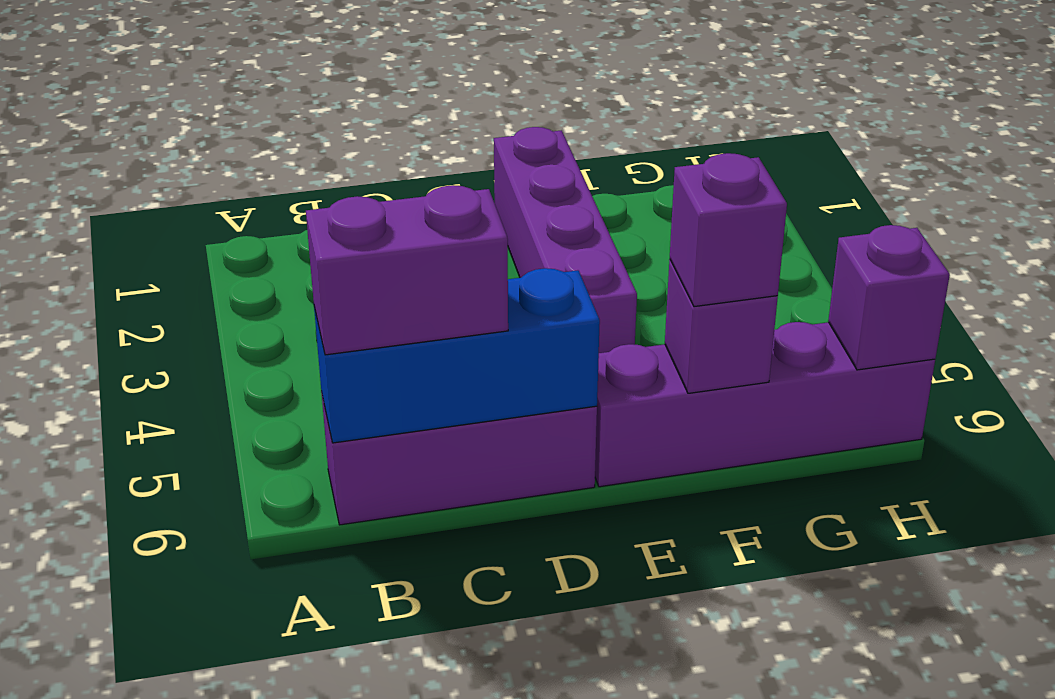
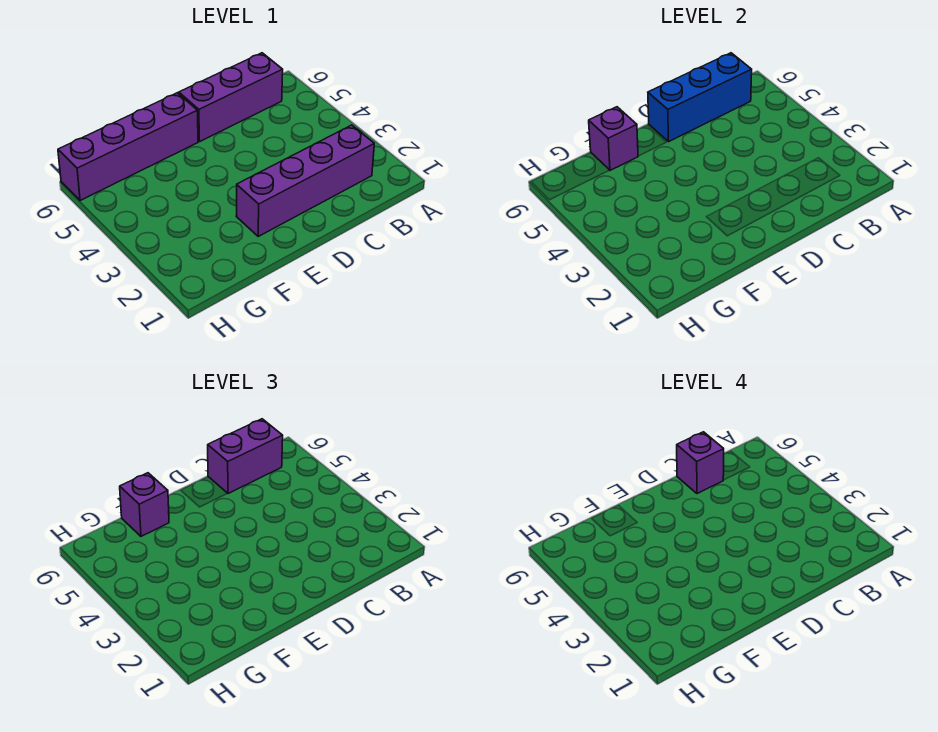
purple brick E1:E4 level 1 -> purple brick B2:E2 level 1
purple brick H6 level 2 -> purple brick C6 level 4

